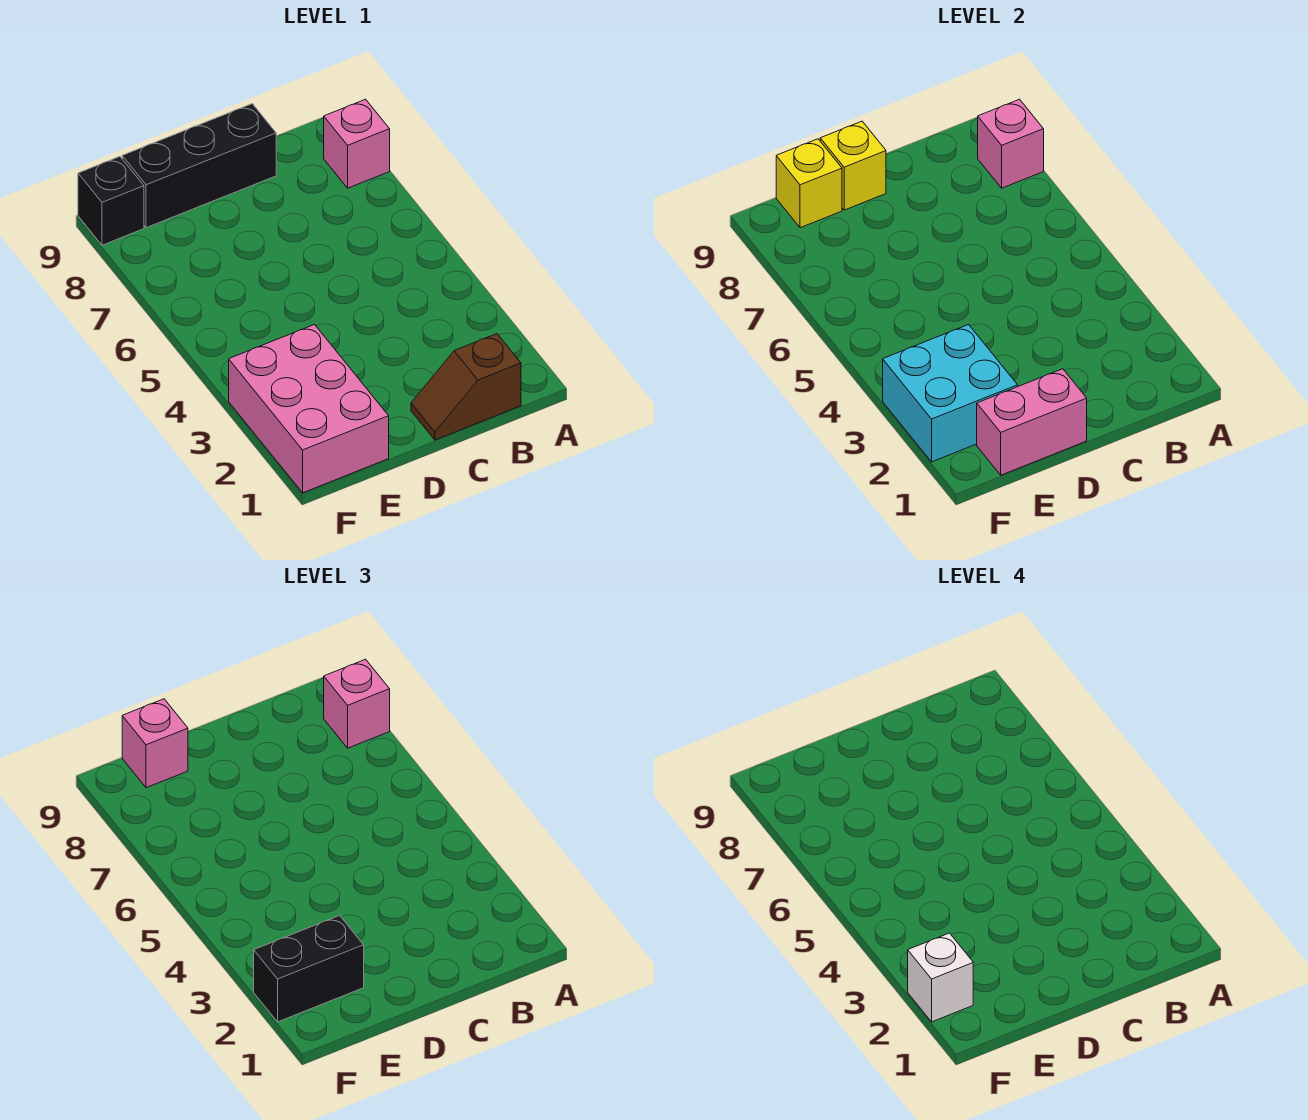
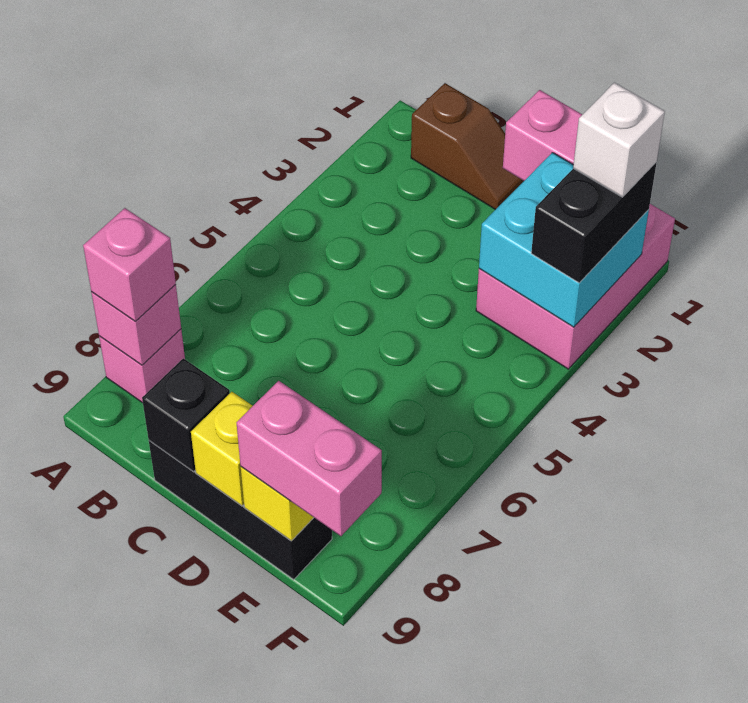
black brick E2:F2 level 3 -> black brick F2:F3 level 3
pink brick E9 level 3 -> pink brick E9:F9 level 3
black brick F9 level 1 -> black brick C9 level 2

